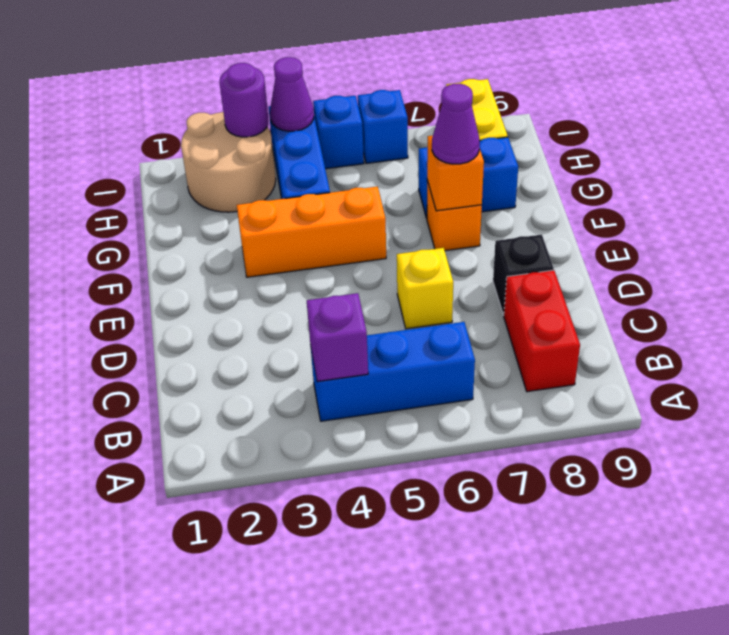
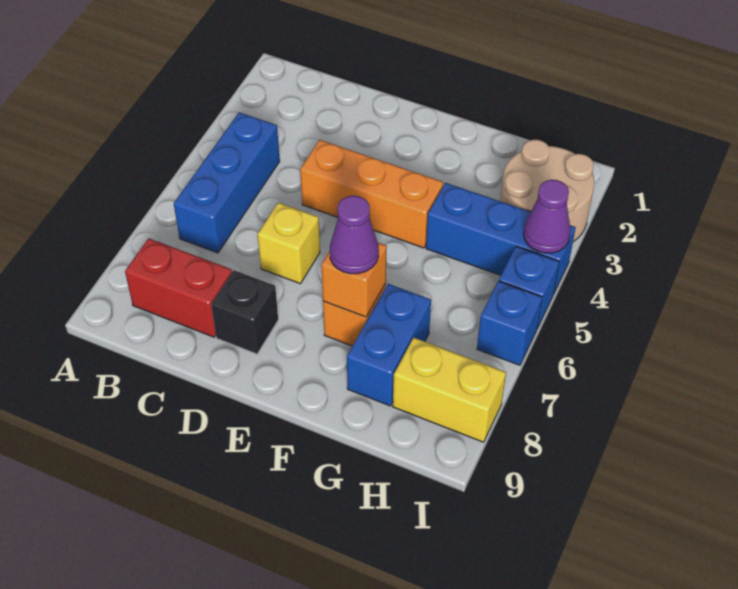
purple brick B4 level 2 -> none
orange brick F3:F5 level 1 -> orange brick D4:F4 level 1
purple round brick I3 level 2 -> none

